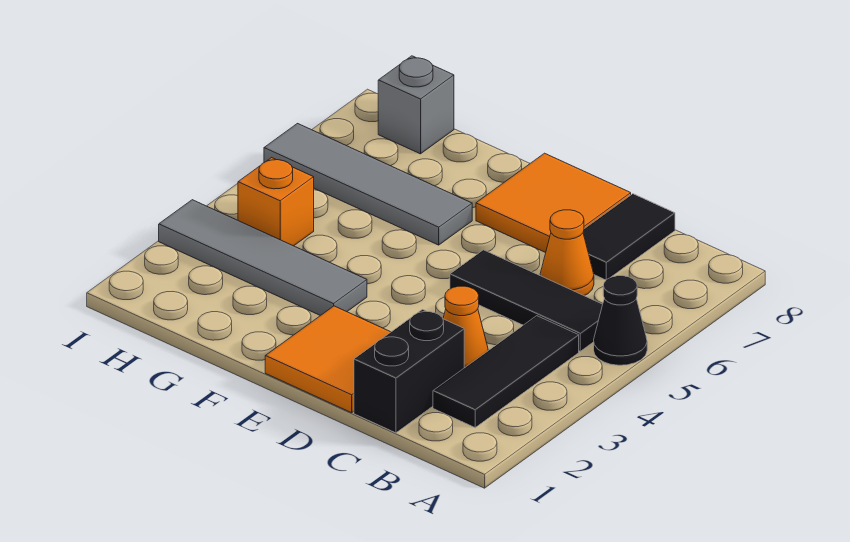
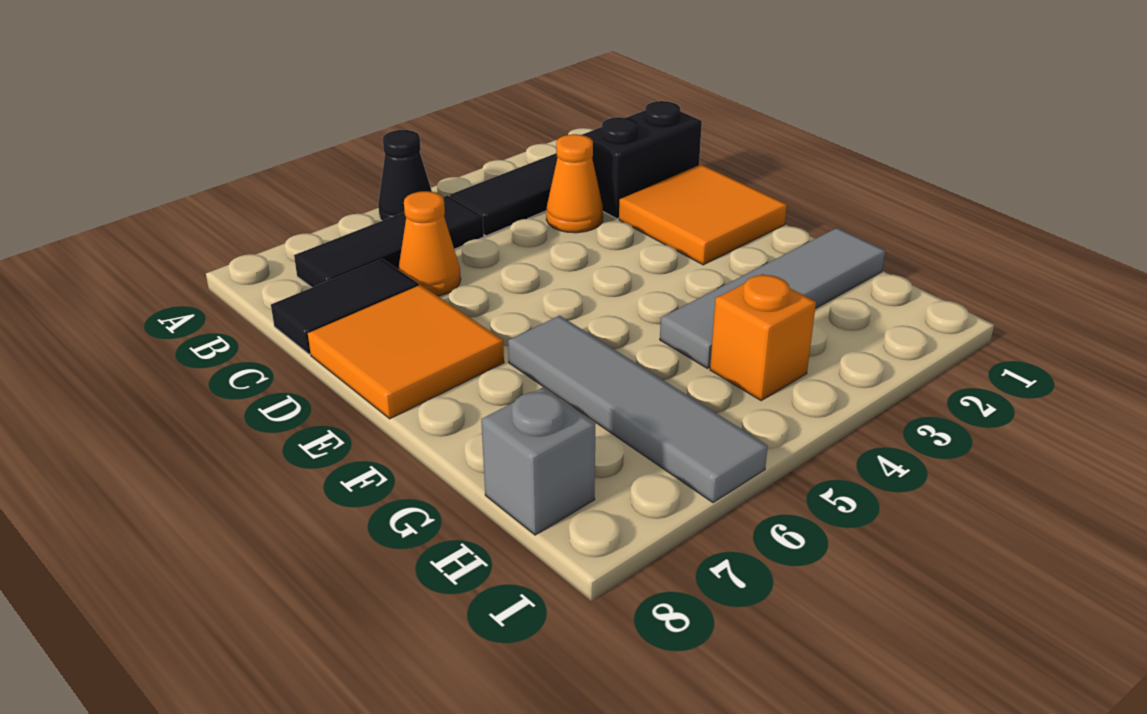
black tile B5:D5 level 1 -> black tile B5:B7 level 1
grey tile F3:I3 level 1 -> grey tile G1:G4 level 1

